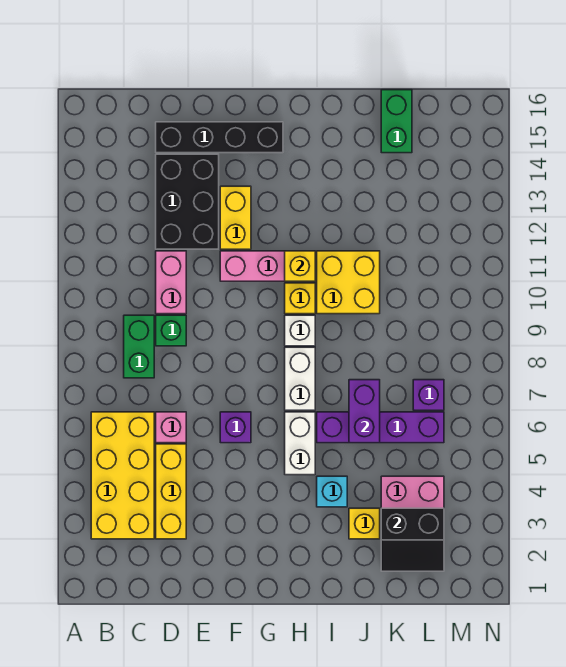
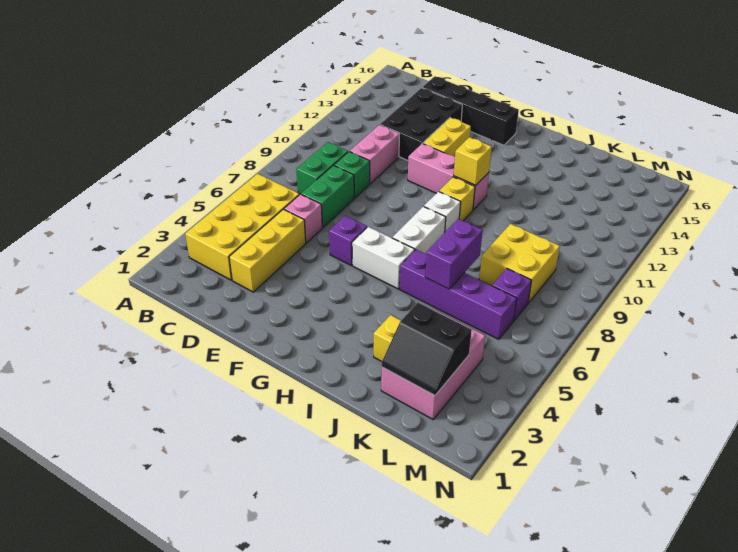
white brick H5:H6 level 1 -> white brick G6:H6 level 1
cyan brick I4 level 1 -> none
yellow brick I10:J11 level 1 -> yellow brick K8:L9 level 1
green brick K15:K16 level 1 -> green brick D7:D8 level 1

